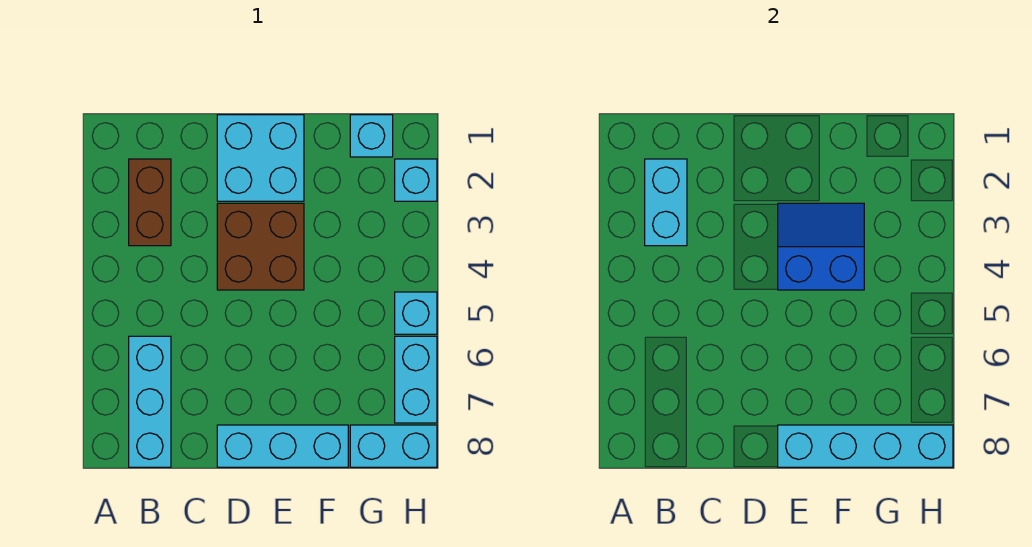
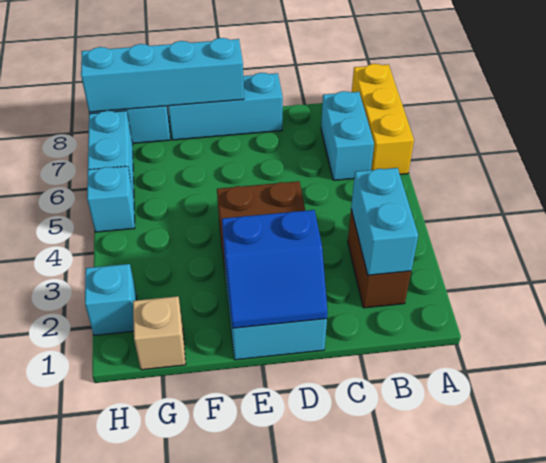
none -> yellow brick A6:A8 level 1
cyan brick B6:B8 level 1 -> cyan brick B6:B7 level 1
blue slope E3:F4 level 2 top 4 -> blue slope D1:E2 level 2 top 2
cyan brick G1 level 1 -> tan brick G1 level 1

